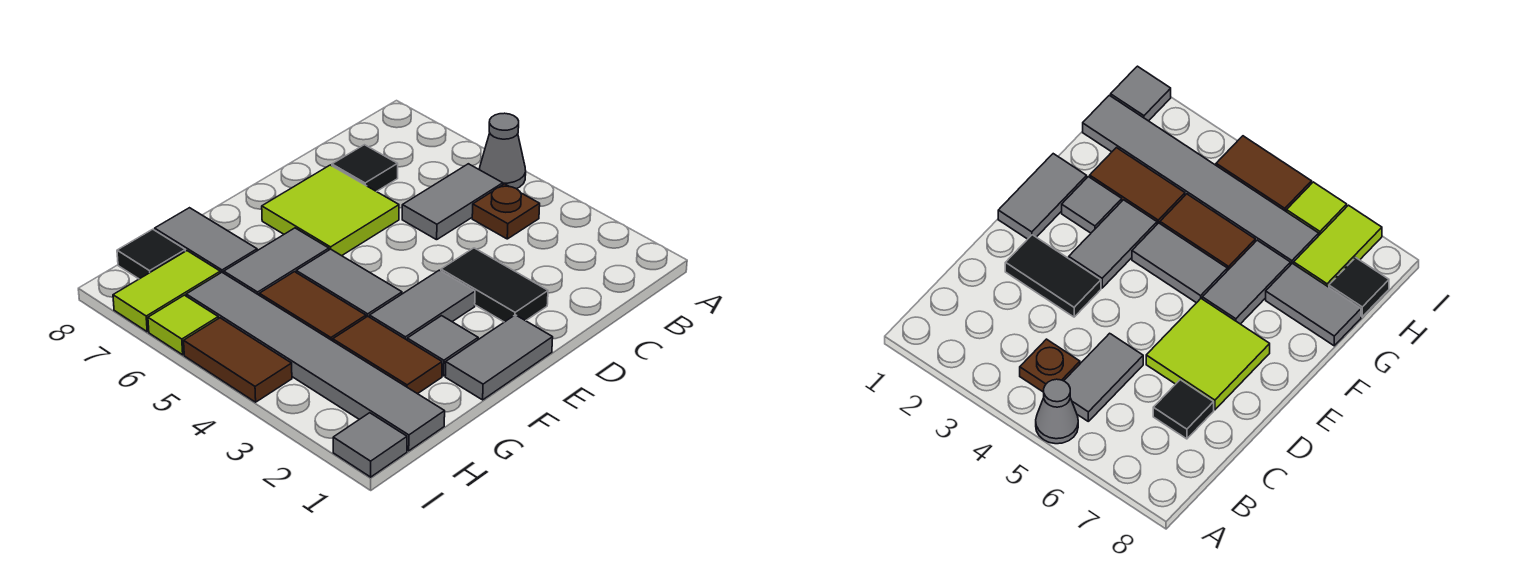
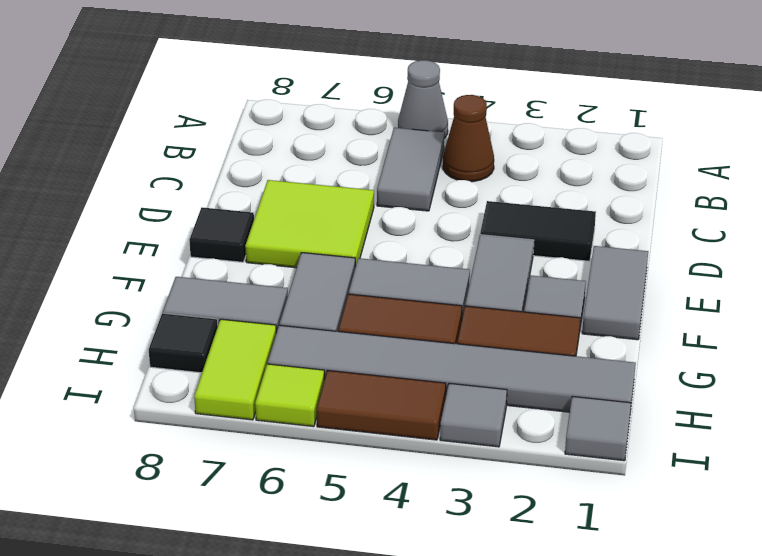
brown plate B4 level 1 -> brown cone B4 level 1
black tile C7 level 1 -> black tile E8 level 1
none -> grey tile I3 level 1

